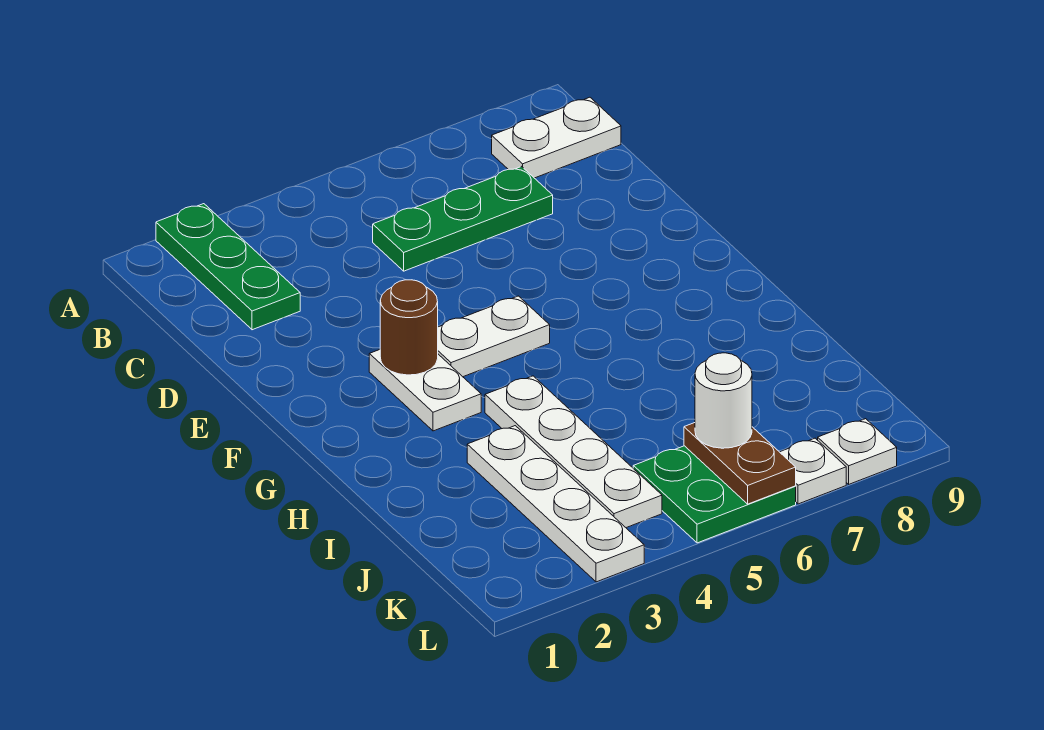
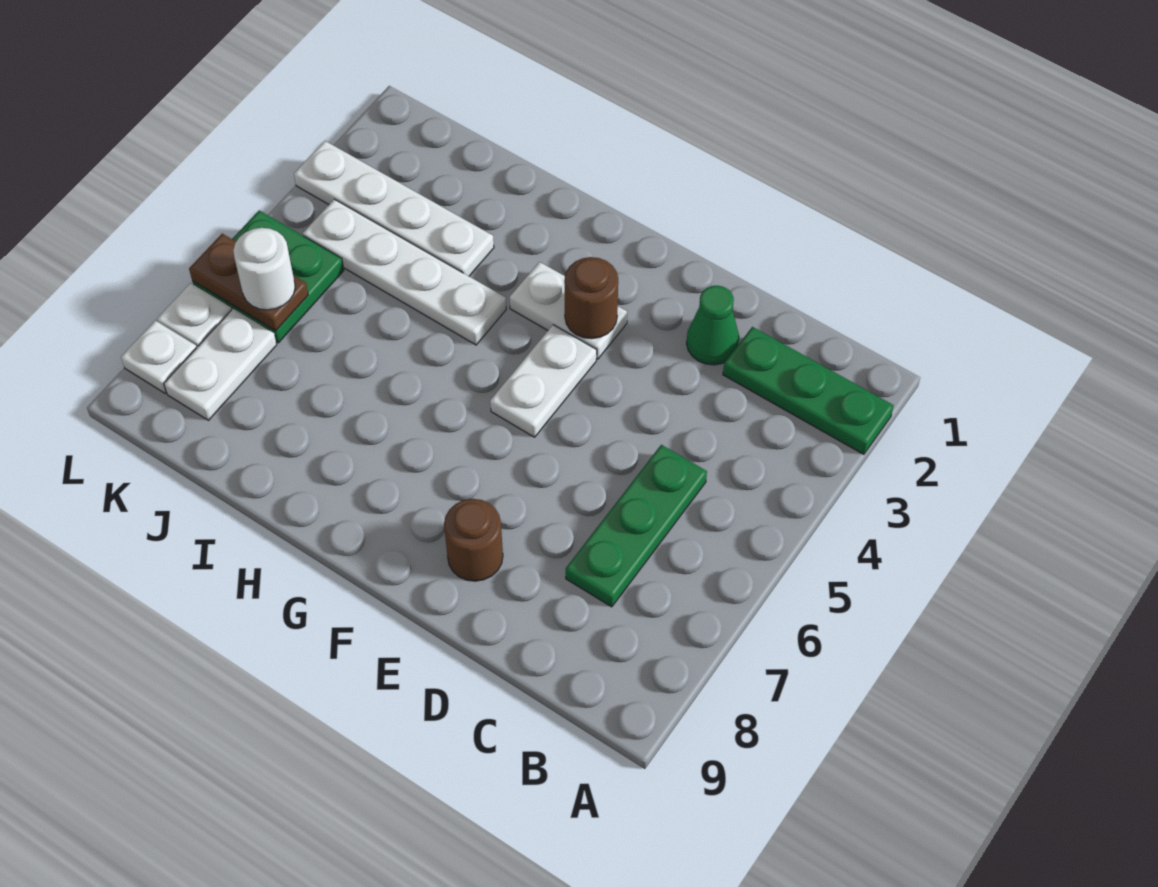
white plate B8:B9 level 1 -> white plate K7:K8 level 1
none -> green cone D2 level 1
none -> brown round brick E8 level 1

